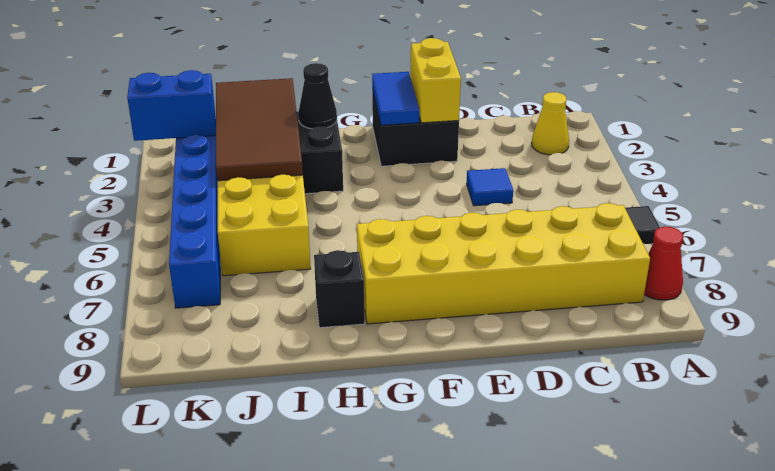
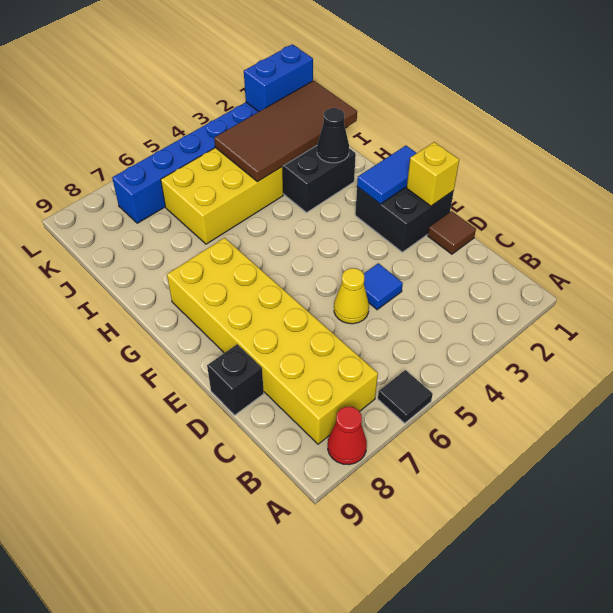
yellow cone B2 level 1 -> yellow cone D5 level 1
none -> brown tile D1 level 1
yellow brick E1:E2 level 2 -> yellow brick E1 level 2
black brick H8 level 1 -> black brick D9 level 1
blue brick K2:L2 level 2 -> blue brick K1:K2 level 2

